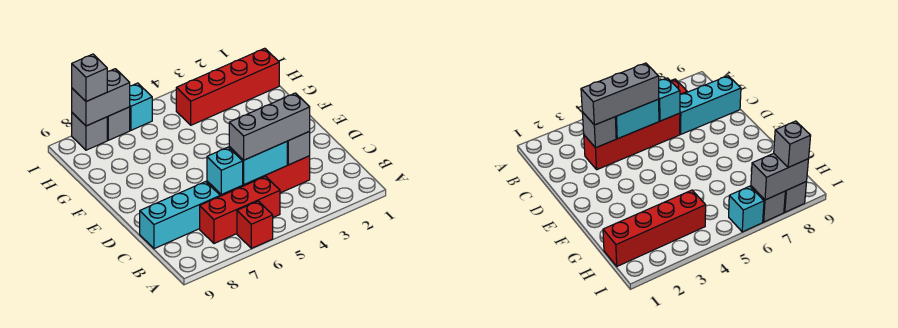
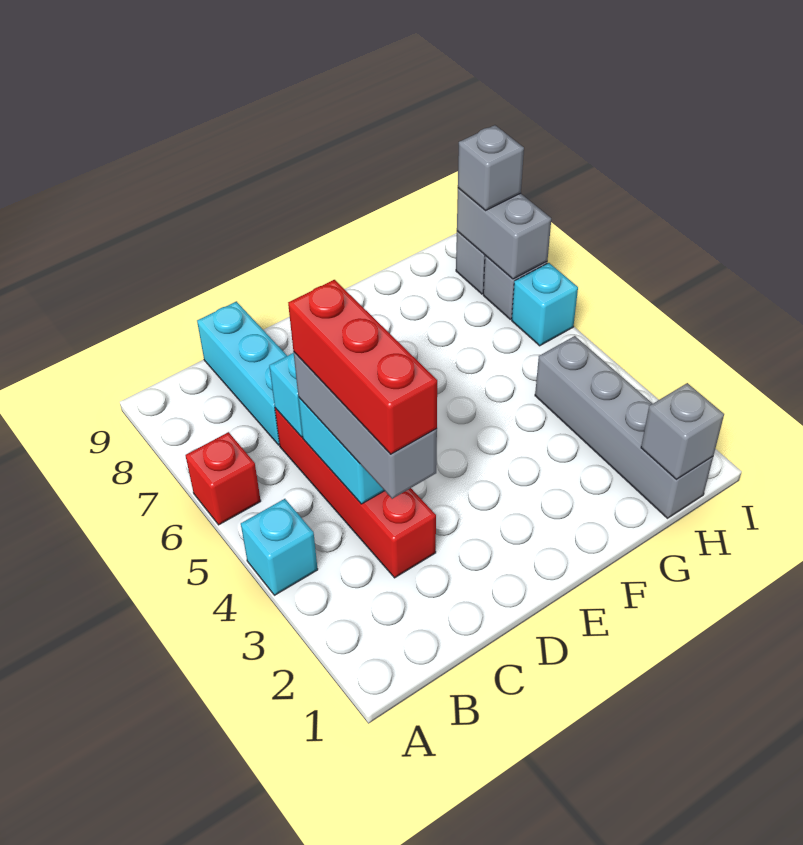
none -> cyan brick A4 level 1
red brick B5:B7 level 1 -> red brick C3:C5 level 4
grey brick C3 level 2 -> grey brick H1 level 2
red brick H1:H4 level 1 -> grey brick H1:H4 level 1

